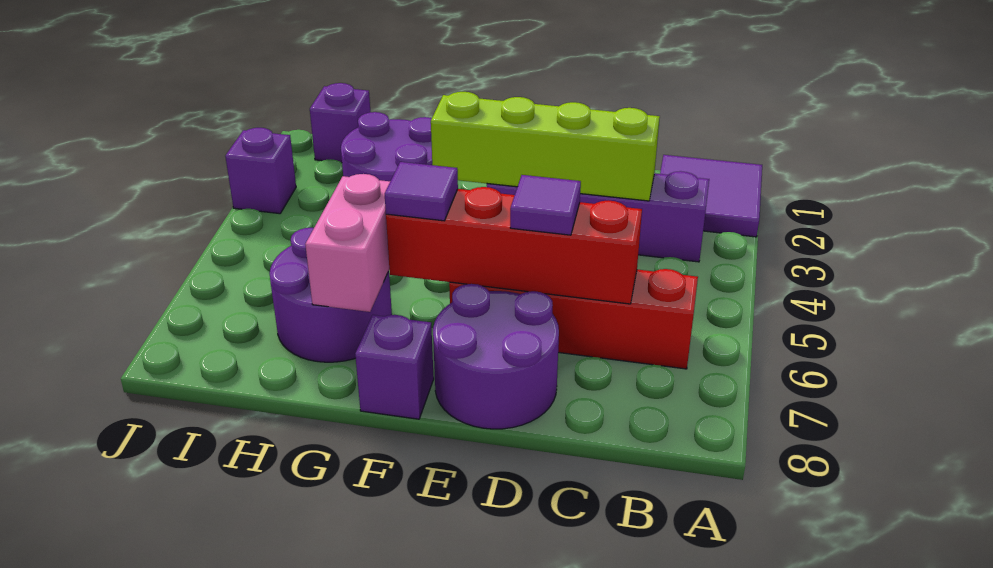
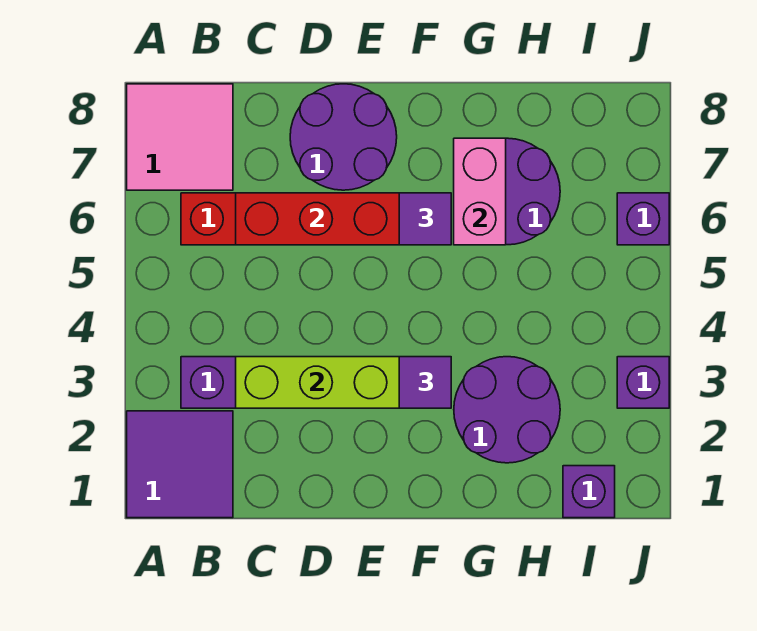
none -> pink tile A7:B8 level 1
purple tile D6 level 3 -> purple tile F3 level 3
purple brick F8 level 1 -> purple brick J6 level 1

